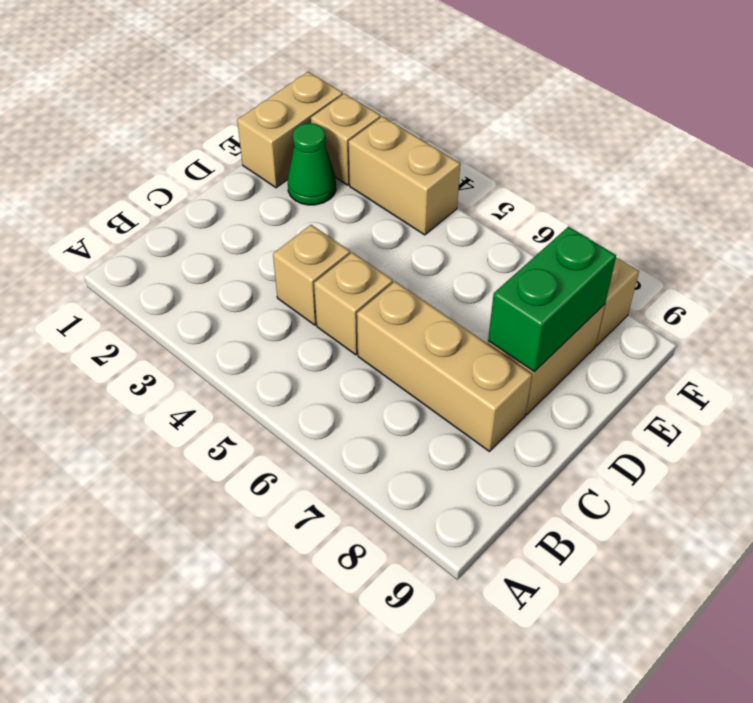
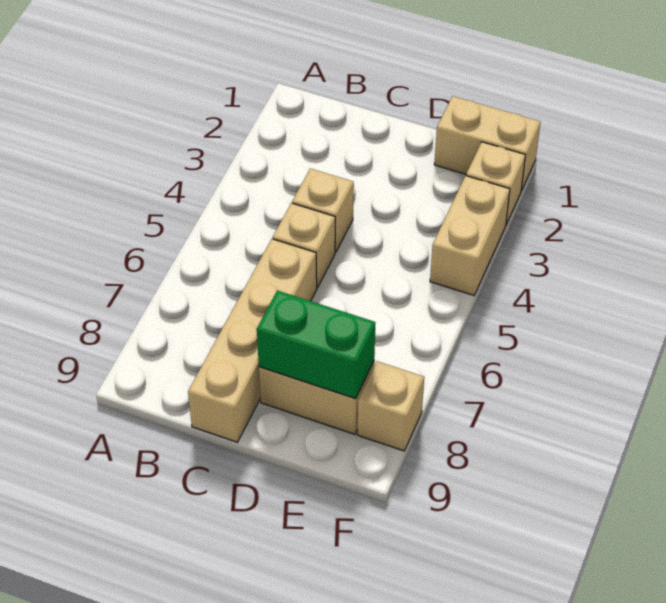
tan brick C6:C8 level 1 -> tan brick C6:C9 level 1
green cone E2 level 1 -> none

